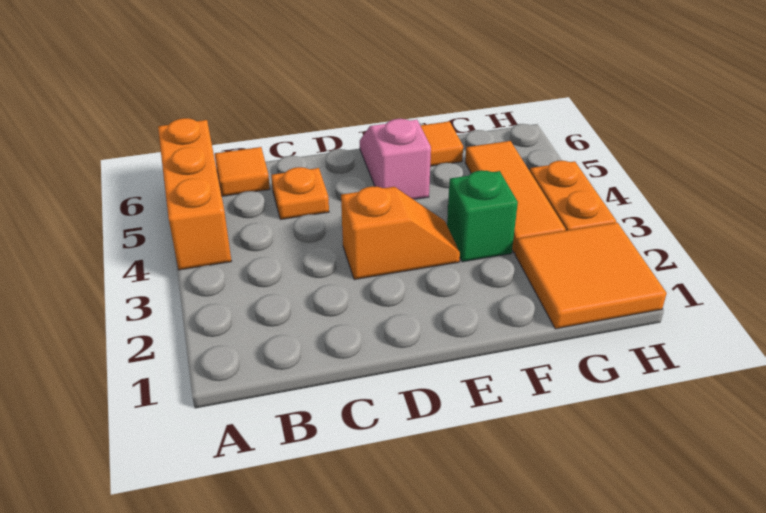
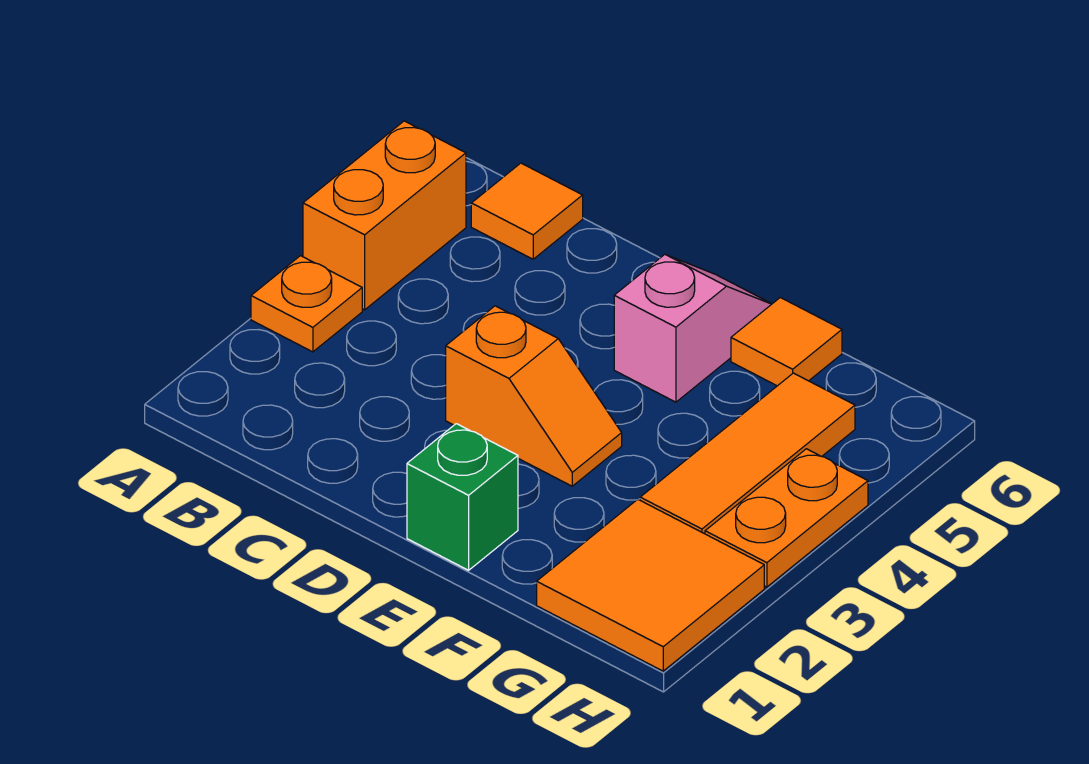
orange brick A4:A6 level 1 -> orange brick A4:A5 level 1
orange plate C5 level 1 -> orange plate A3 level 1
green brick F3 level 1 -> green brick E1 level 1

